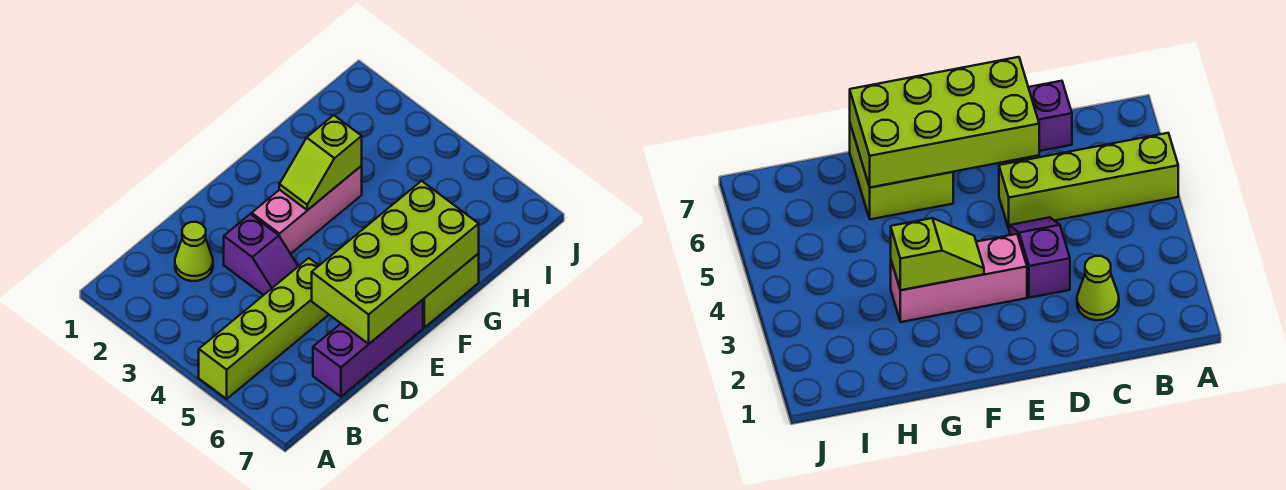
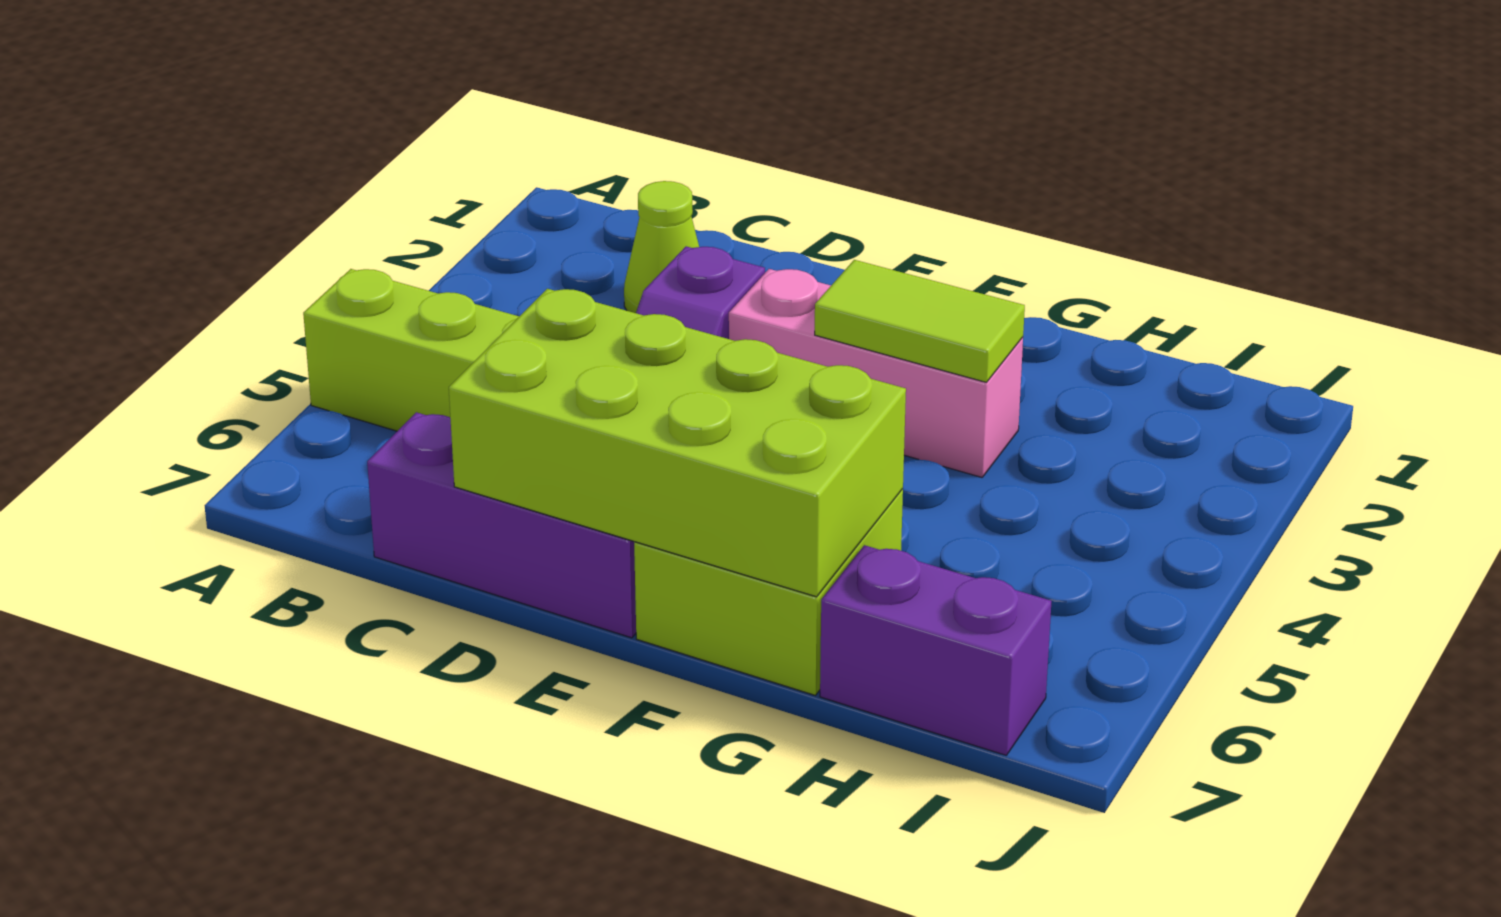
lime slope F3:G3 level 2 top G -> lime tile F3:G3 level 2
none -> purple brick H7:I7 level 1

